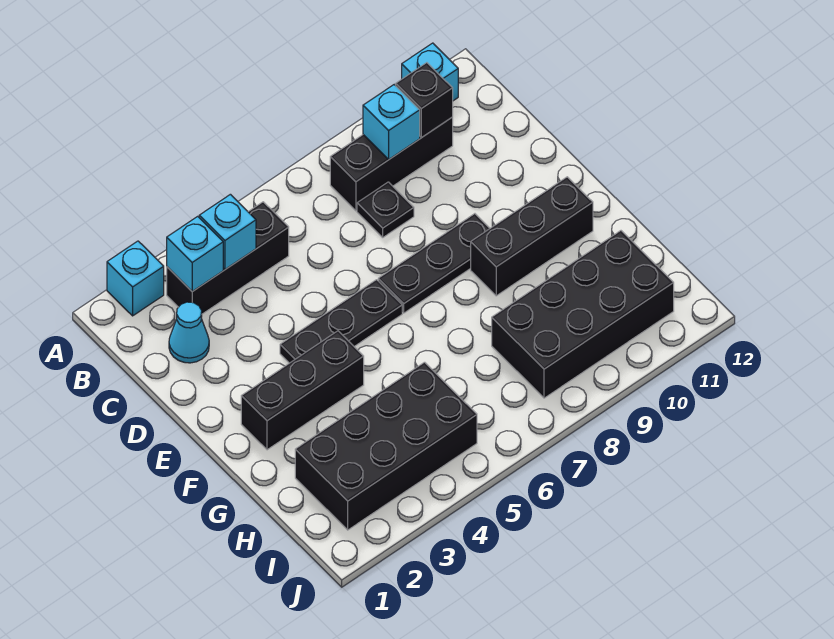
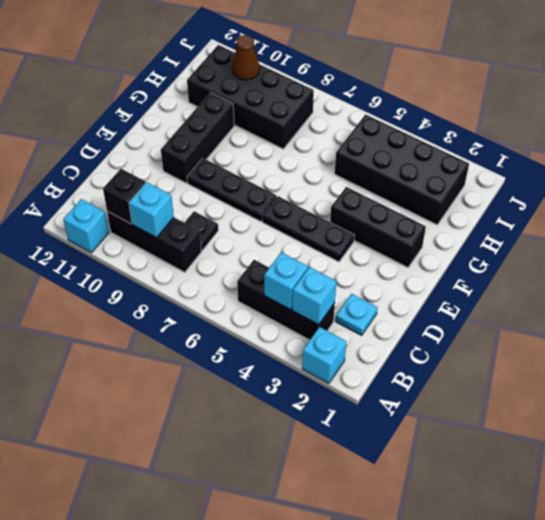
cyan cone C2 level 1 -> cyan plate C2 level 1
black brick F9:F11 level 1 -> black brick E10:G10 level 1
none -> brown cone I10 level 2

